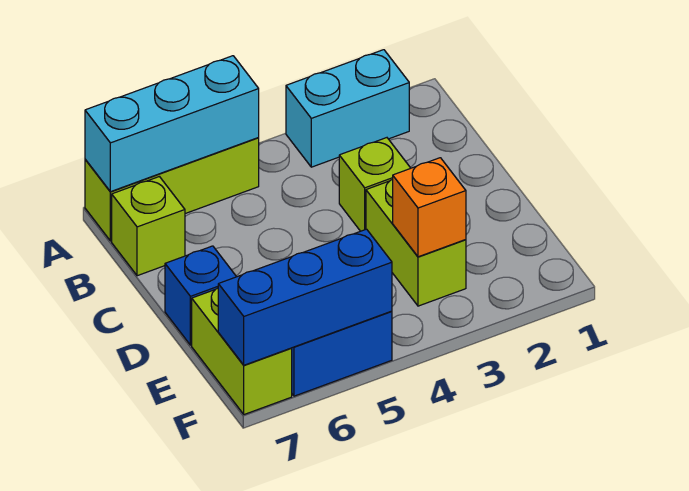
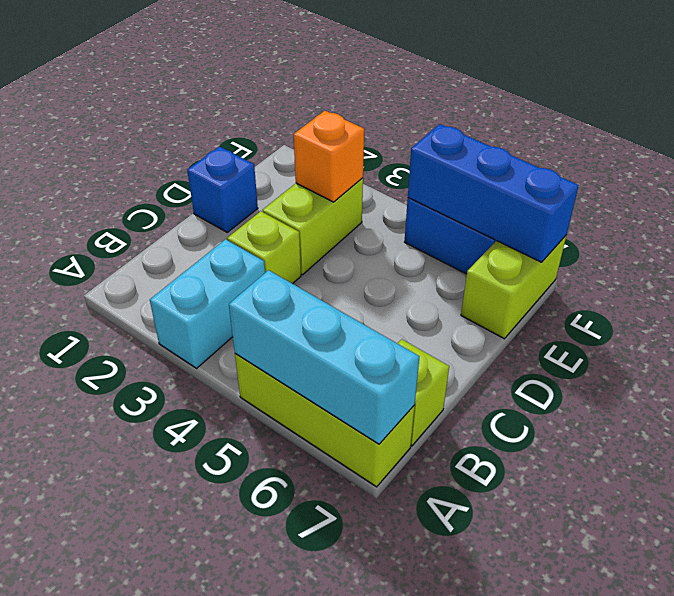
cyan brick A2:A3 level 1 -> cyan brick A3:B3 level 1
blue brick D7 level 1 -> blue brick D1 level 1

